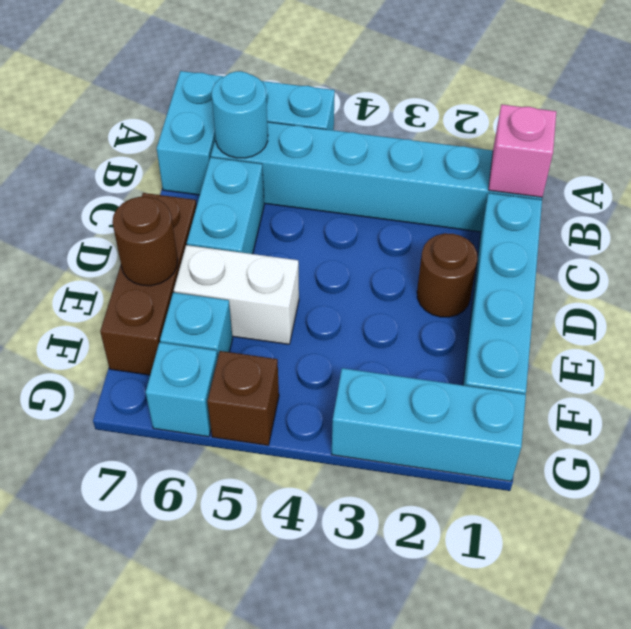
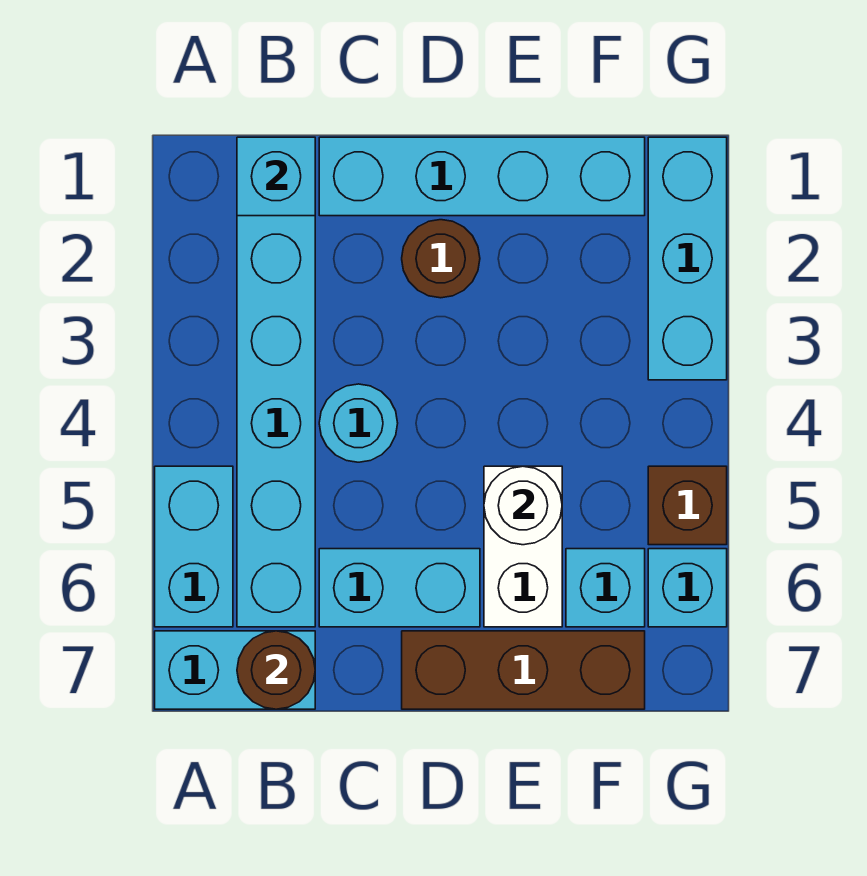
pink brick B1 level 2 -> cyan brick B1 level 2
cyan round brick B6 level 2 -> cyan round brick C4 level 1
none -> white round brick E5 level 2
brown round brick E7 level 2 -> brown round brick B7 level 2

